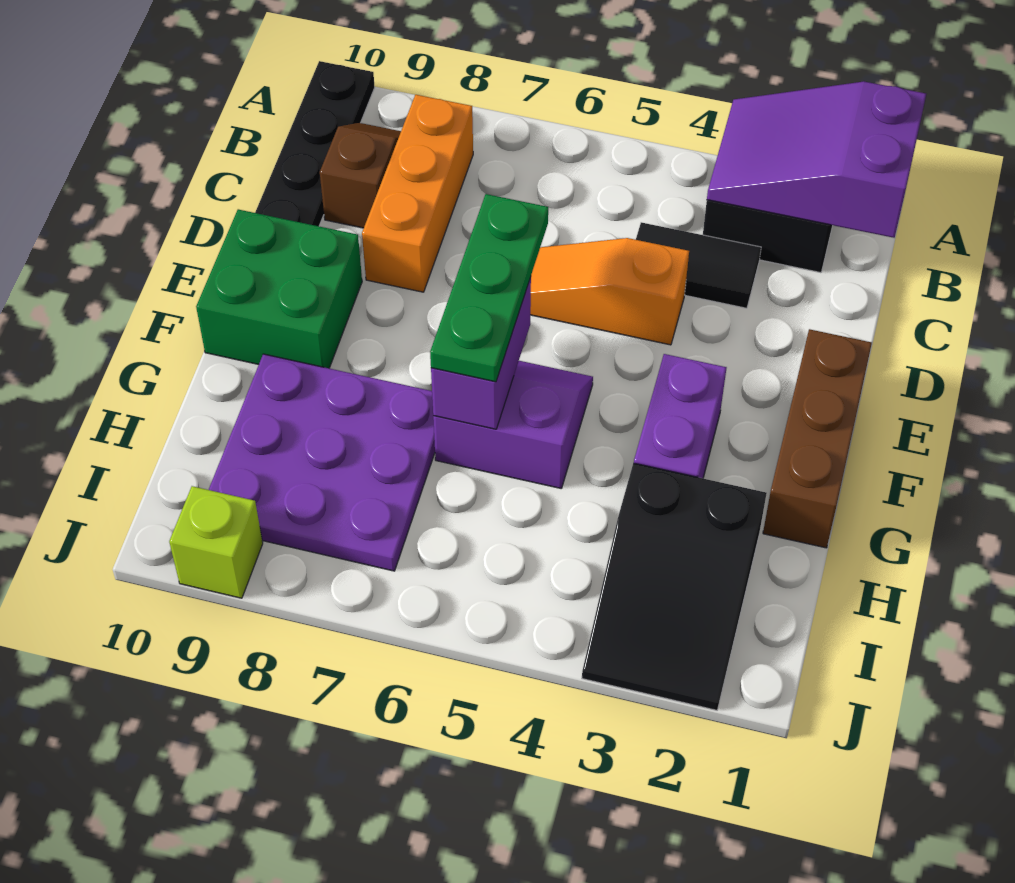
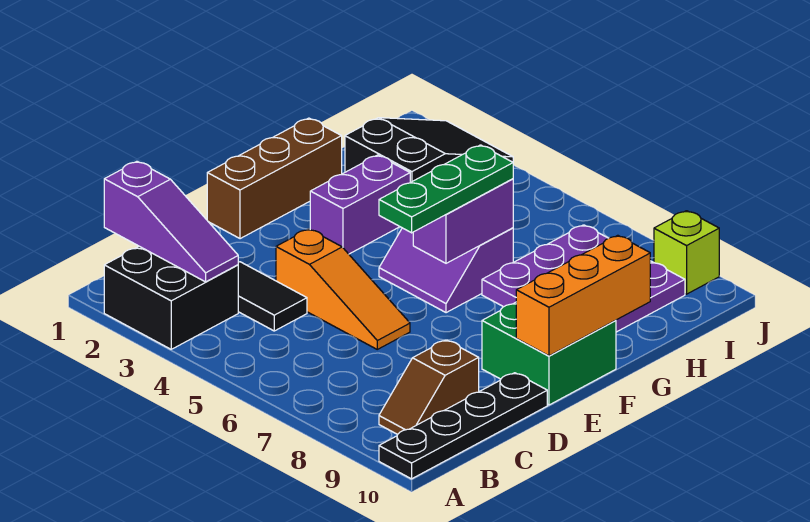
purple slope A1:B3 level 2 top 1 -> purple slope B1:B3 level 2 top 1
orange brick B8:D8 level 1 -> orange brick E10:G10 level 2

